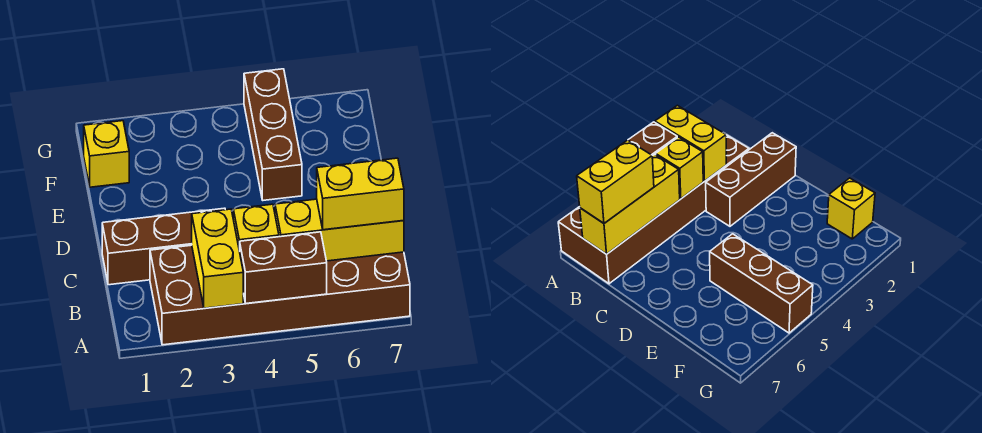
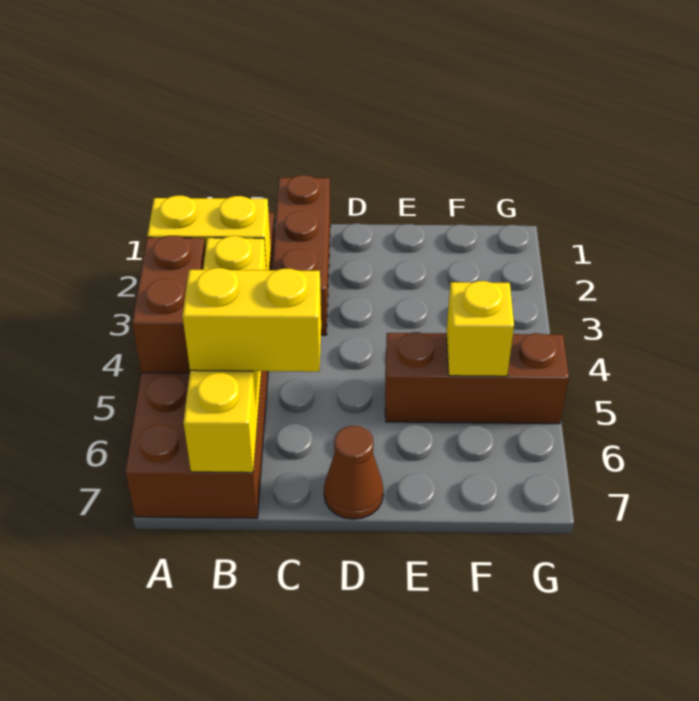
yellow brick B6:B7 level 3 -> yellow brick B6:C6 level 3
none -> brown cone D7 level 1
yellow brick F1 level 1 -> yellow brick F5 level 2

